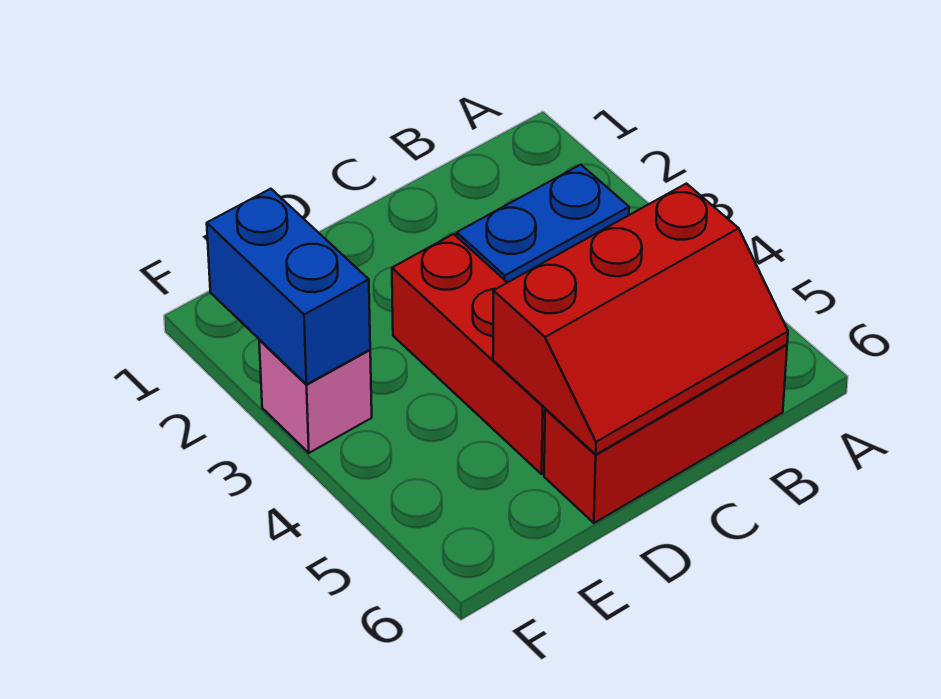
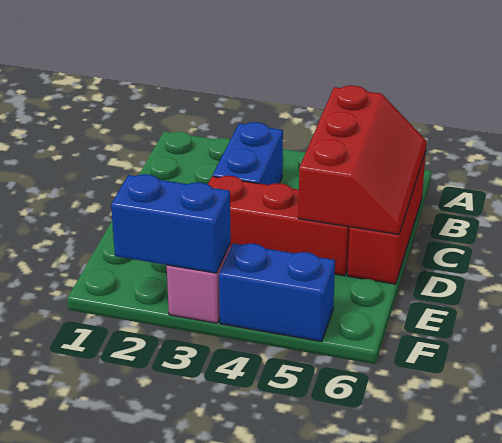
none -> blue brick F4:F5 level 1

